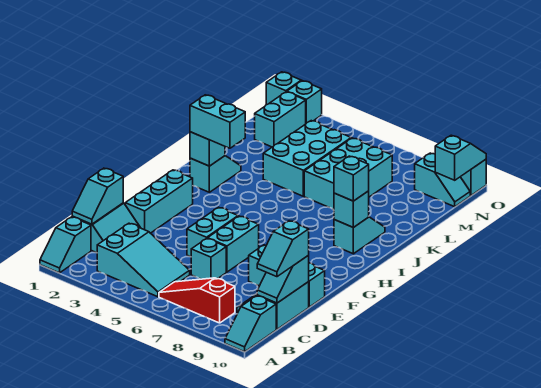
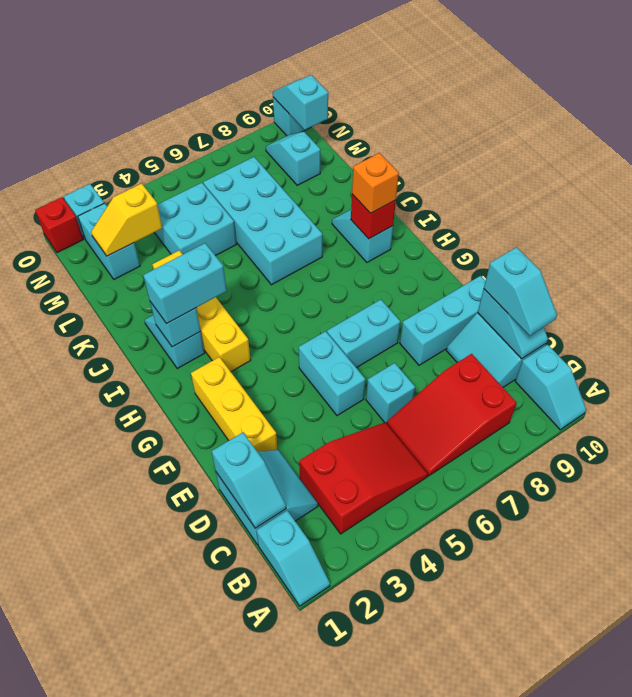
cyan slope B3:C5 level 1 top 3 -> red slope B3:C5 level 1 top 3
red slope B6:B8 level 1 top 8 -> red slope B6:C8 level 1 top 8
cyan brick E2:G2 level 1 -> yellow brick E2:G2 level 1
cyan brick E6:F6 level 1 -> cyan brick F6:F7 level 1
none -> yellow brick H3:K3 level 1
cyan brick I9 level 2 -> red brick I9 level 2
cyan brick I9 level 3 -> orange brick I9 level 3
cyan brick K4:M5 level 1 -> cyan brick L4:M5 level 1
cyan brick K6:M7 level 1 -> cyan brick J6:M7 level 1
none -> yellow slope M2:M3 level 2 top 3
cyan slope N9:N10 level 1 top 9 -> cyan slope M9:N9 level 1 top M
cyan brick O1 level 1 -> red brick O1 level 1

